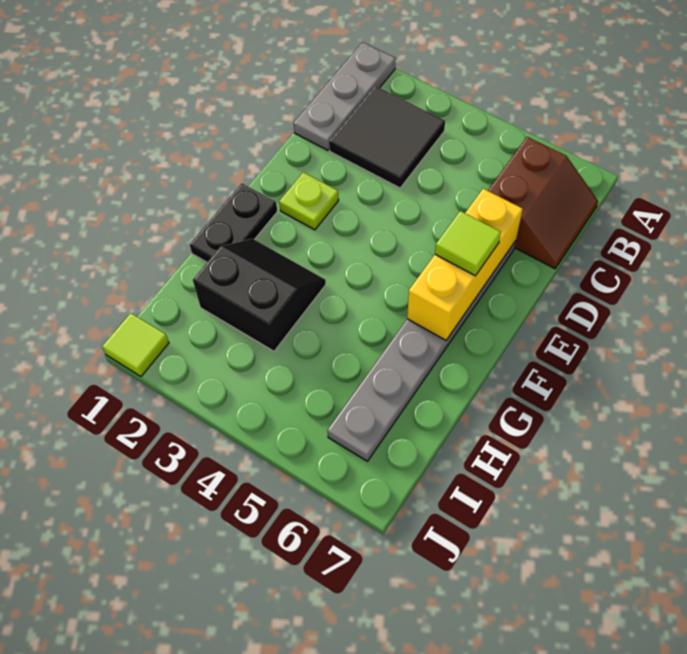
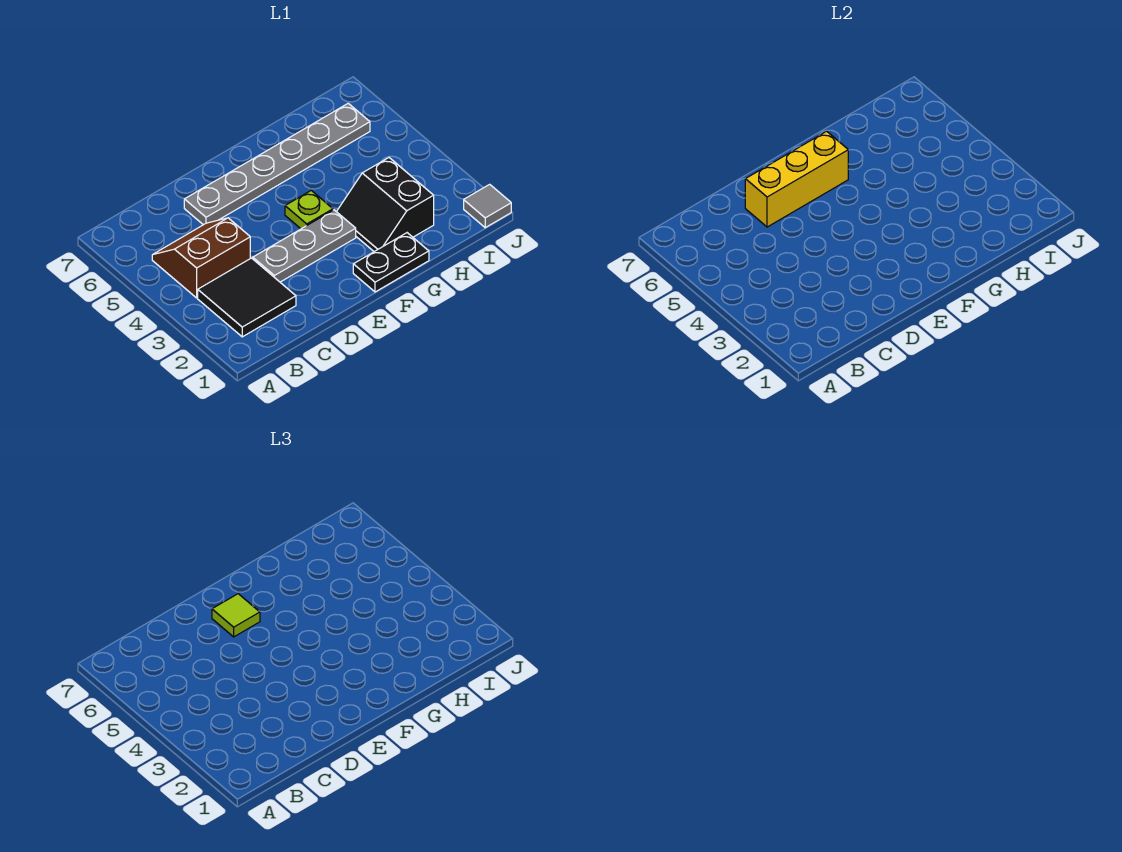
grey plate A1:C1 level 1 -> grey plate D3:F3 level 1
brown slope B6:C7 level 1 top 6 -> brown slope B4:C5 level 1 top 4
lime plate E2 level 1 -> lime plate F4 level 1
lime tile J1 level 1 -> grey tile J1 level 1

